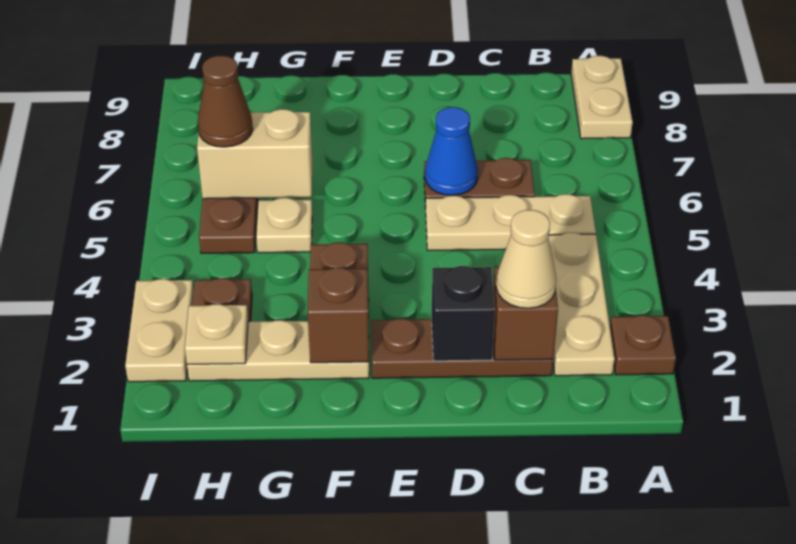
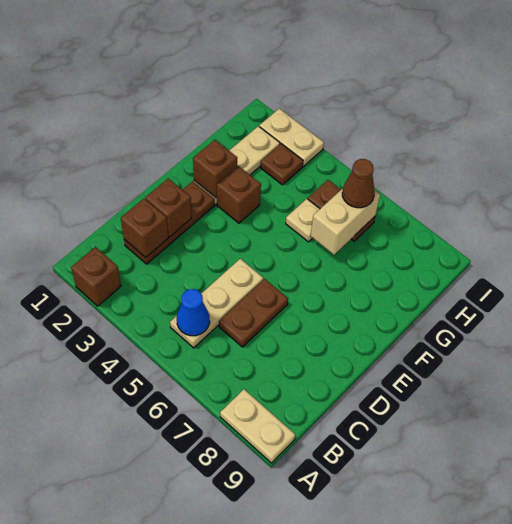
brown plate A2 level 1 -> brown brick A2 level 1
tan plate B2:B4 level 1 -> none
tan cone C2 level 3 -> none
black brick D2 level 2 -> brown brick D2 level 2
blue cone D6 level 2 -> blue cone B5 level 2
tan plate H2 level 2 -> none

